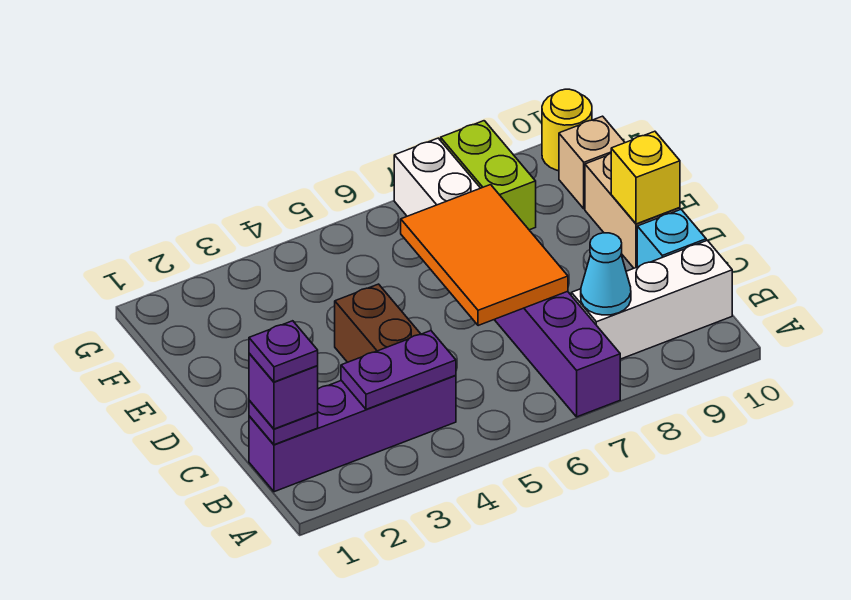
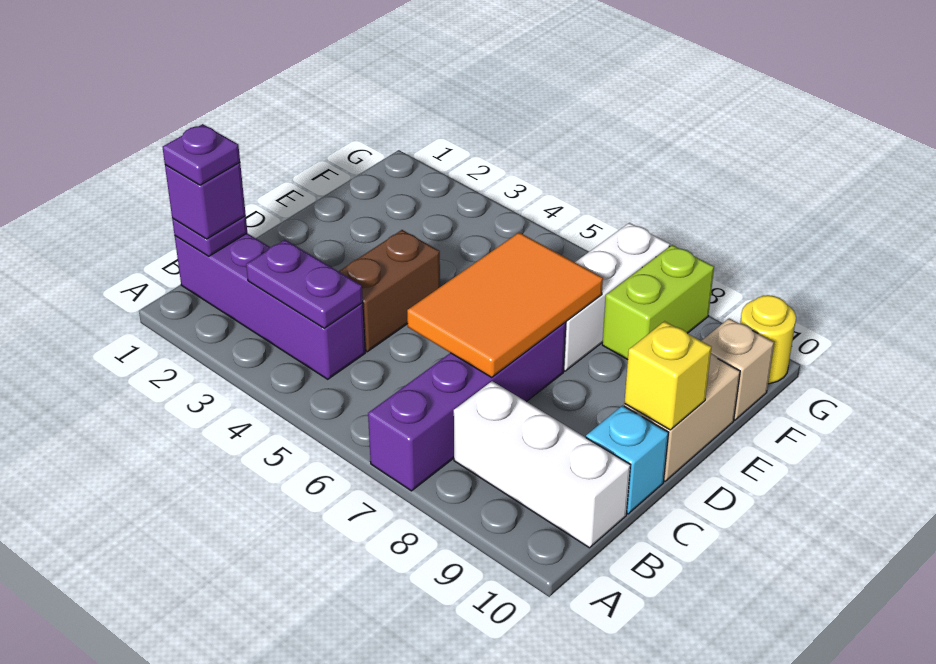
cyan cone B8 level 2 -> none

